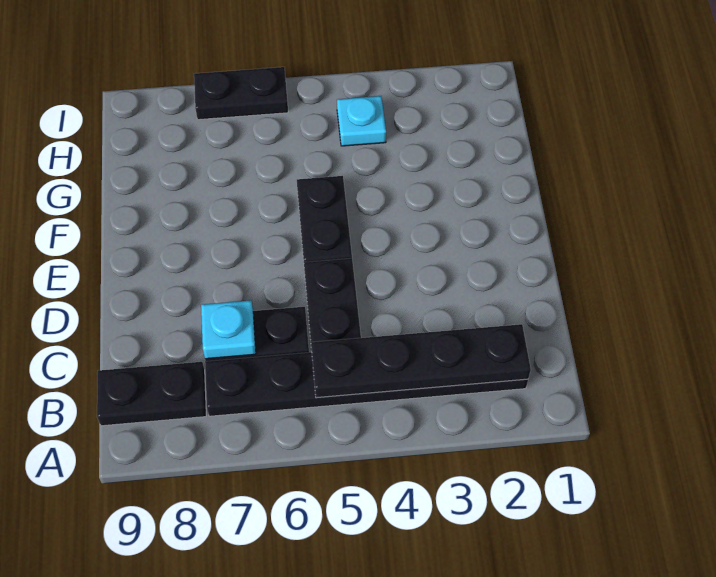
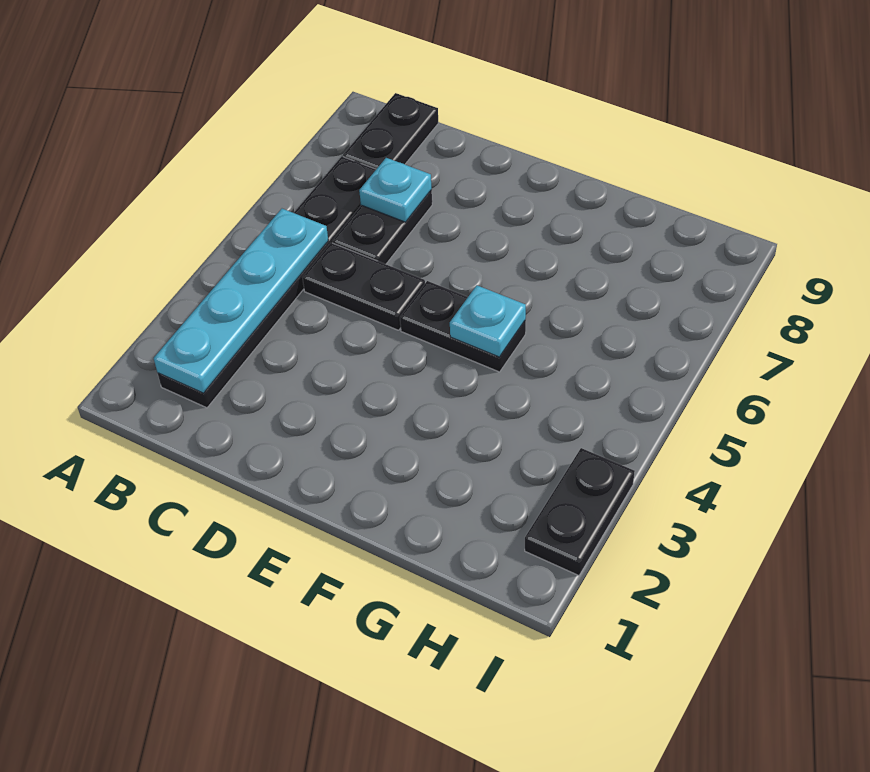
black plate B2:B5 level 2 -> cyan plate B2:B5 level 2
cyan plate H4 level 1 -> cyan plate F5 level 2
black plate I6:I7 level 1 -> black plate I2:I3 level 1

